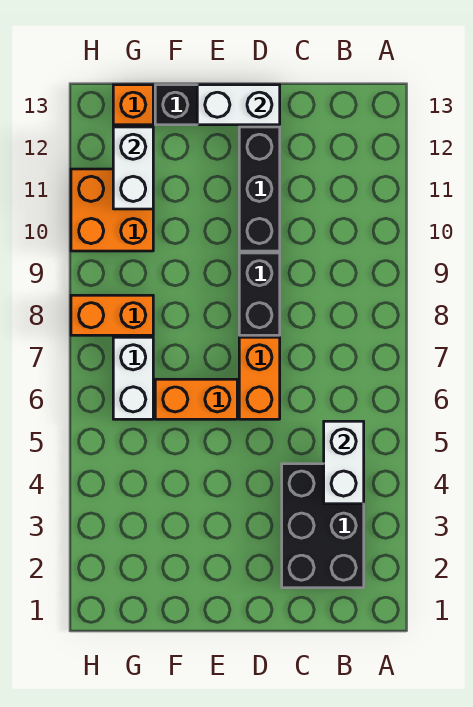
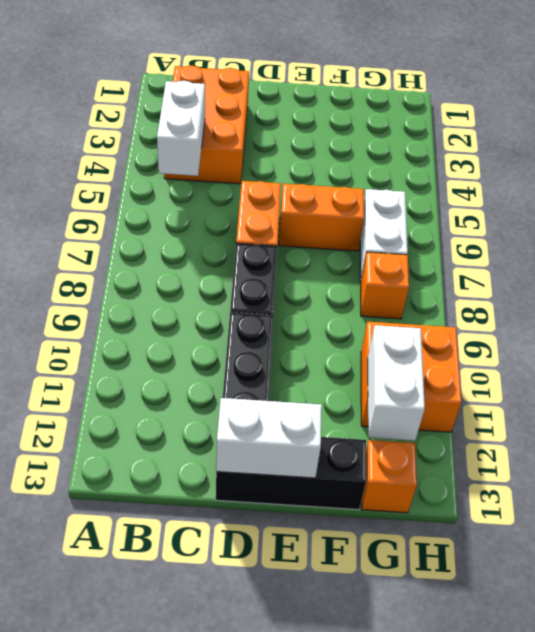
black brick B2:C4 level 1 -> orange brick B2:C4 level 1
orange brick G8:H8 level 1 -> orange brick G8 level 1

